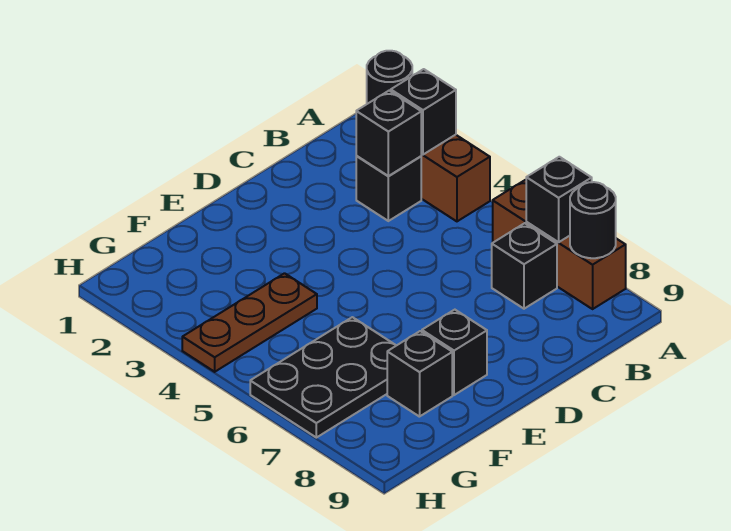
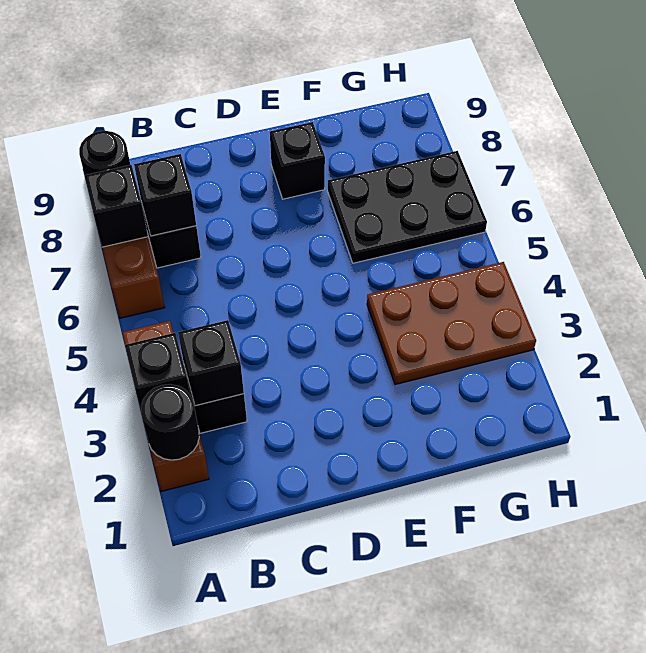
brown plate F4:H4 level 1 -> brown plate F3:H4 level 1
black brick F8 level 1 -> black brick B7 level 2

